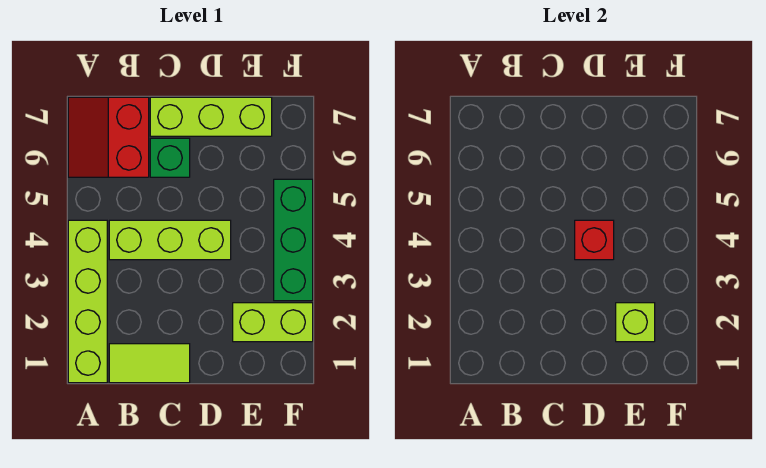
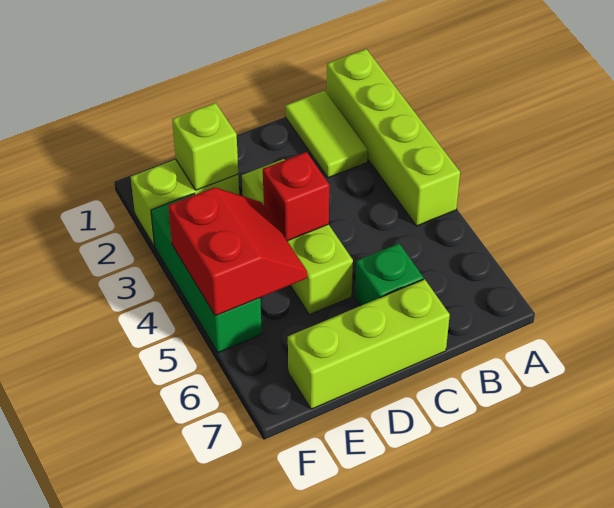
red slope A6:B7 level 1 top B -> red slope E4:F5 level 2 top F
lime tile B1:C1 level 1 -> lime tile B1:B2 level 1
lime brick B4:D4 level 1 -> lime brick D3:D5 level 1

